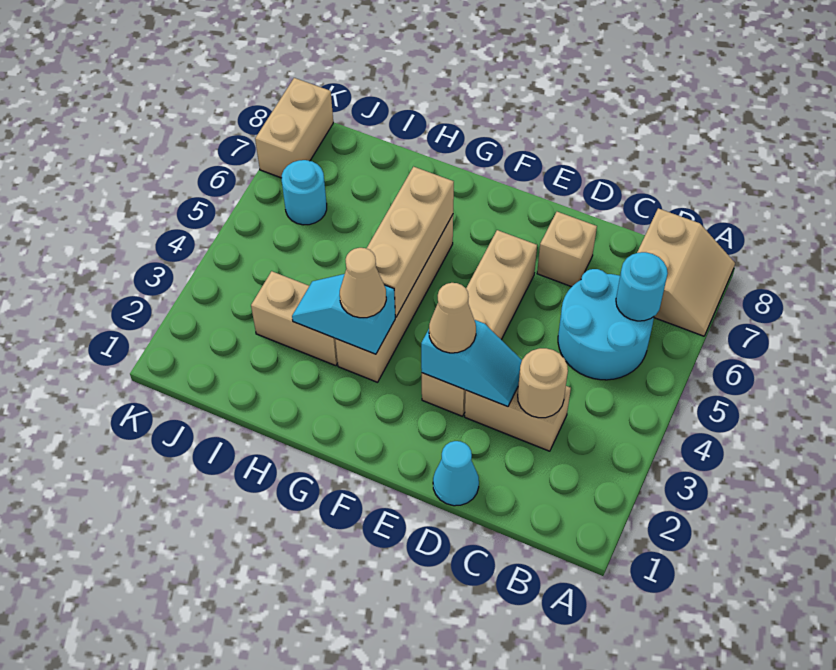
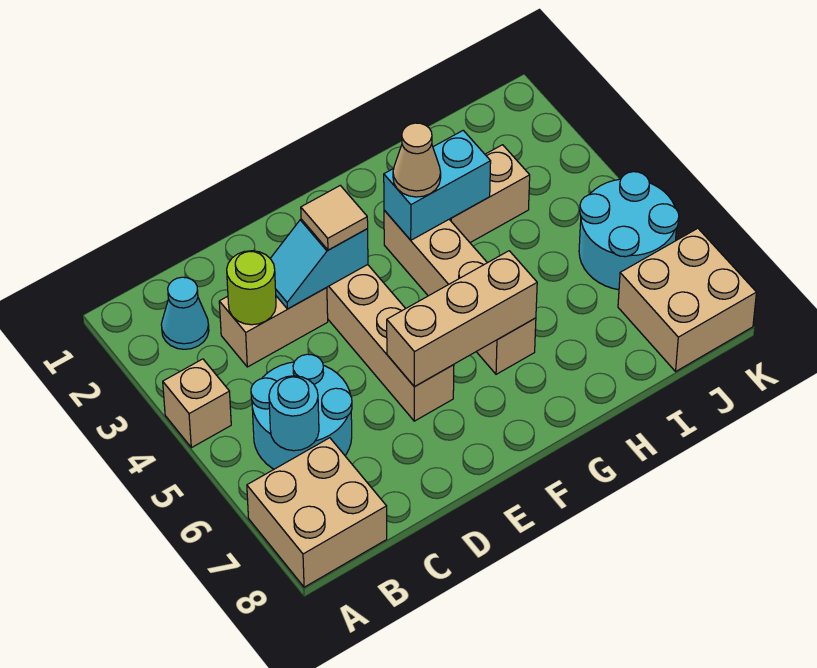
tan slope A7:B8 level 1 top B -> tan brick A7:B8 level 1
tan round brick C3 level 2 -> lime round brick C3 level 2
cyan cone D1 level 1 -> cyan cone B2 level 1
tan brick D7 level 1 -> tan brick A4 level 1
tan cone E3 level 3 -> tan tile E3 level 3
cyan slope G3:H3 level 2 top G -> cyan brick G3:H3 level 2
tan brick G4:G6 level 2 -> tan brick E6:G6 level 2
cyan round brick J6 level 1 -> cyan round brick J5:K6 level 1
tan brick K7:K8 level 1 -> tan brick J7:K8 level 1

